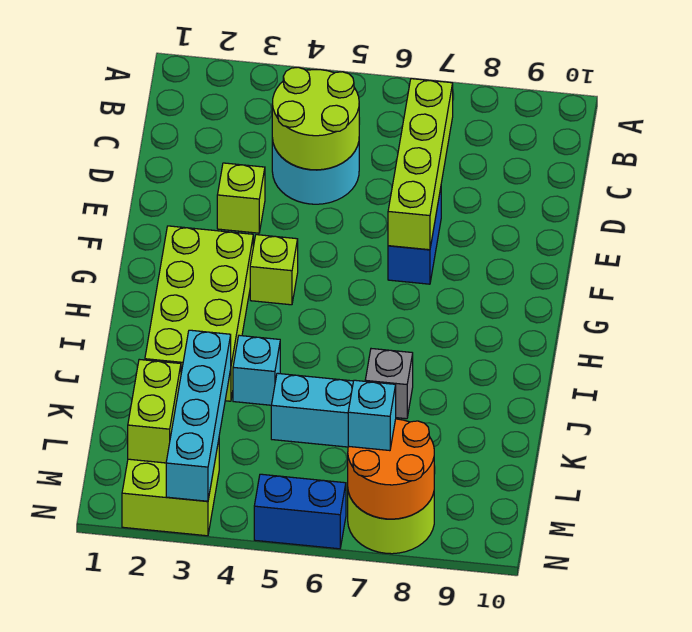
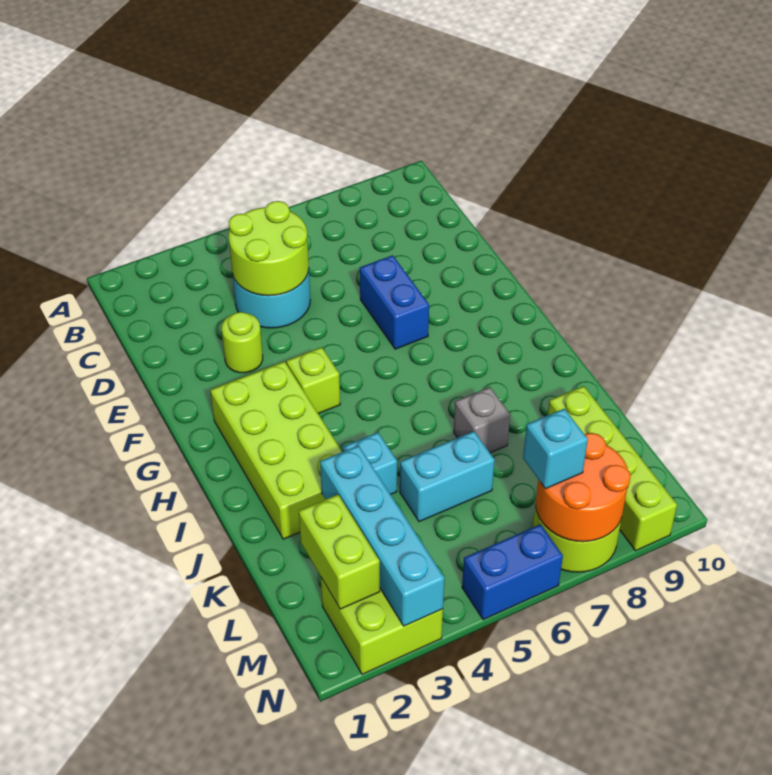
lime brick C7:F7 level 2 -> lime brick K9:N9 level 1
lime brick E3 level 1 -> lime round brick E3 level 1

